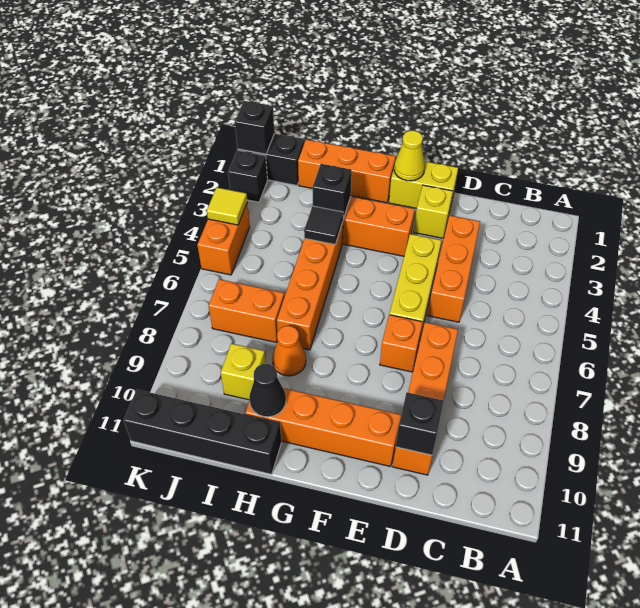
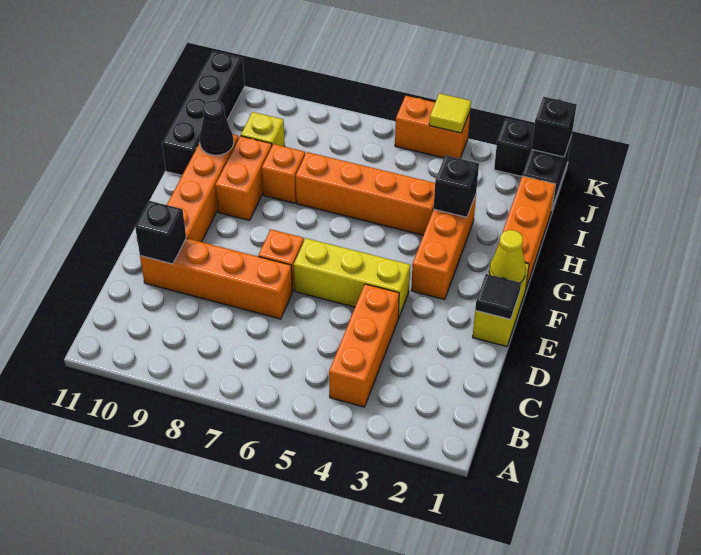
orange brick D3:D5 level 1 -> orange brick B4:D4 level 1
yellow brick E2 level 1 -> none
black tile H4 level 2 -> black tile E1 level 2
orange cone H8 level 1 -> orange brick H8 level 1
orange brick I7:J7 level 1 -> orange brick G9:H9 level 1

